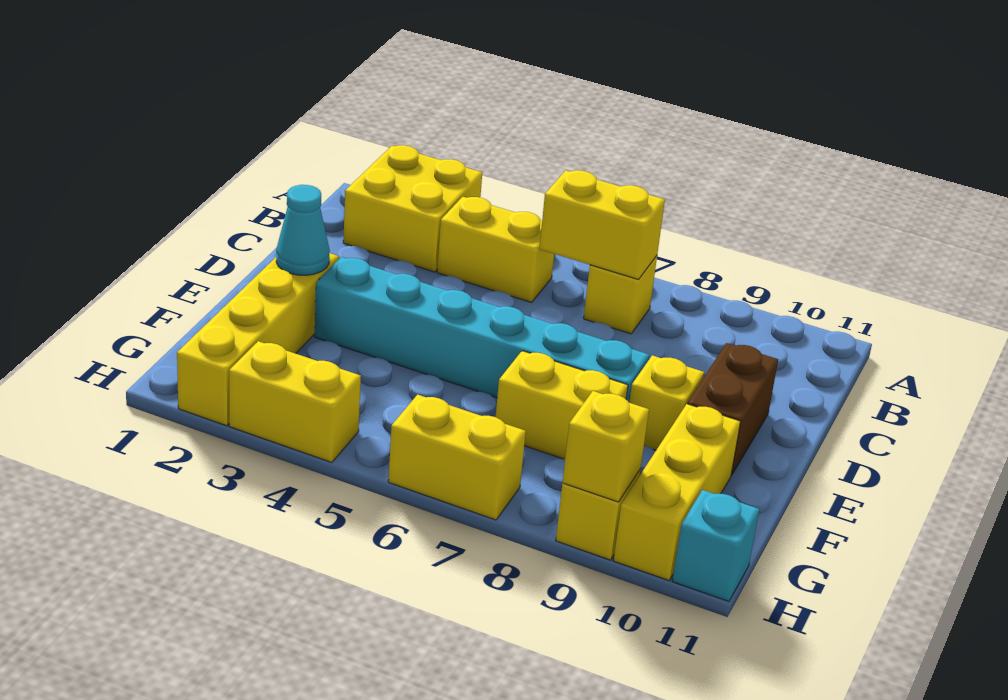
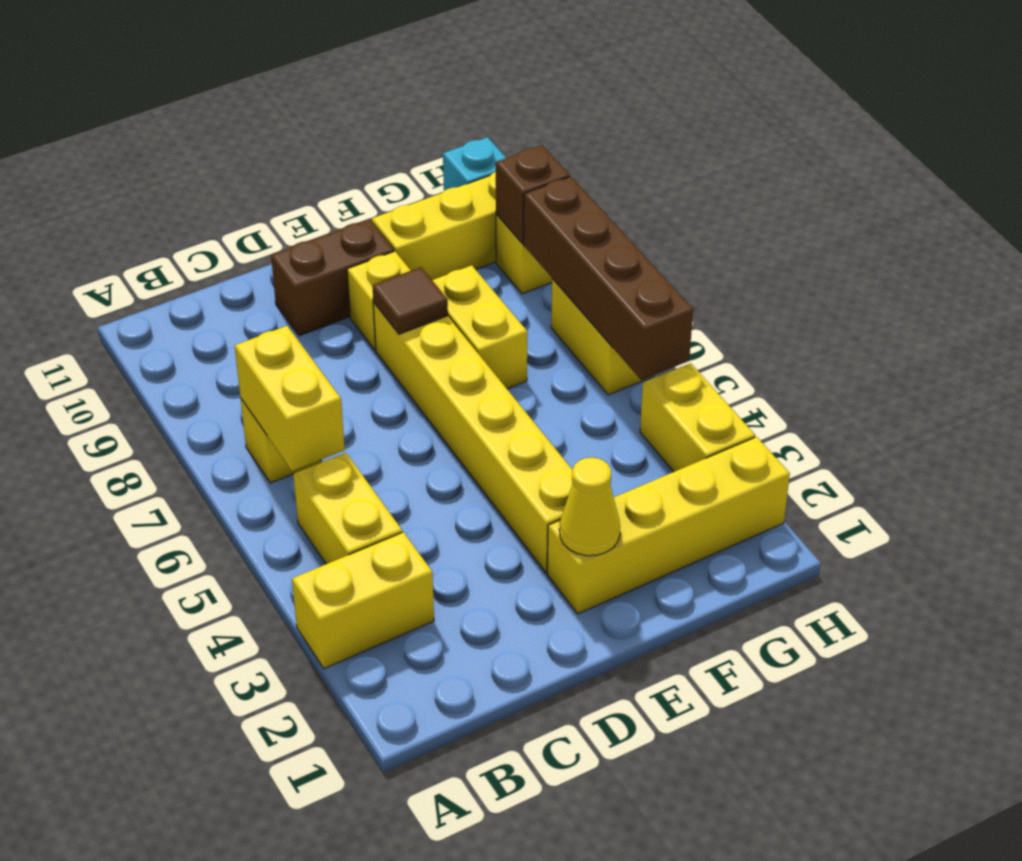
yellow brick A2:B3 level 1 -> yellow brick A3:B3 level 1
cyan cone E2 level 2 -> yellow cone E2 level 2
cyan brick E3:E8 level 1 -> yellow brick E3:E8 level 1
none -> brown tile E8 level 2
none -> brown brick H5:H8 level 2
yellow brick H9 level 2 -> brown brick H9 level 2

